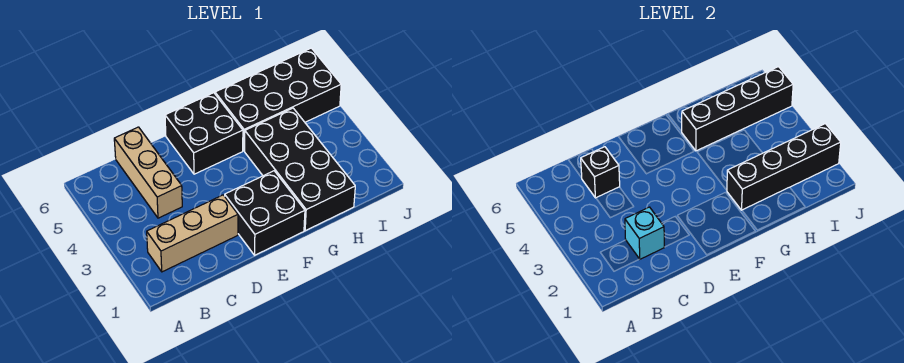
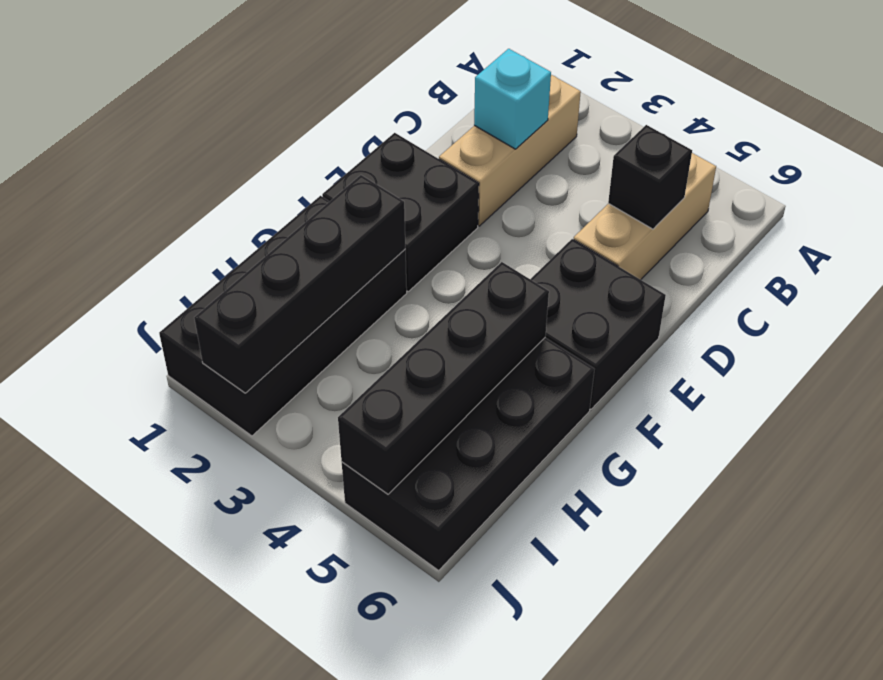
tan brick C4:C6 level 1 -> tan brick B5:D5 level 1
black brick G1:H4 level 1 -> black brick G1:J2 level 1

